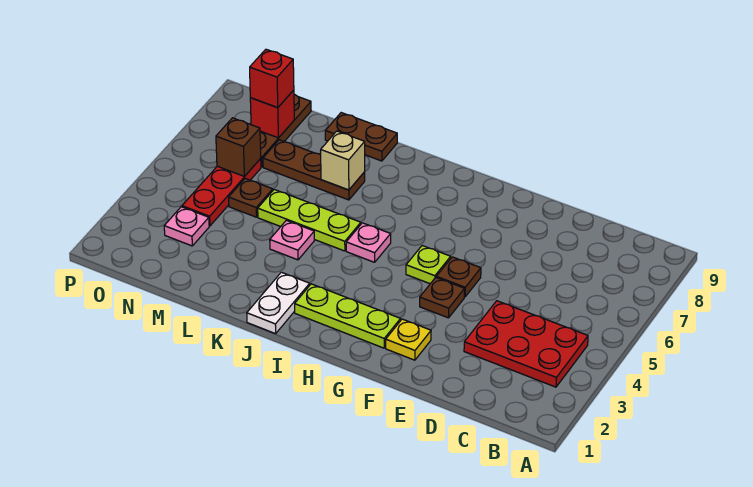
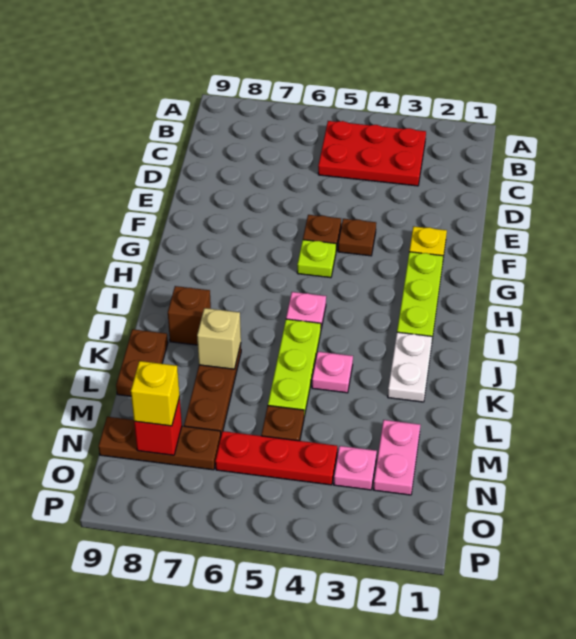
red plate B3:D4 level 1 -> red plate B3:C5 level 1
white plate J1:J2 level 1 -> white plate J2:K2 level 1
none -> pink plate M2:N2 level 1
brown brick N6 level 2 -> brown brick J8 level 1
red brick N8 level 3 -> yellow brick N8 level 3

